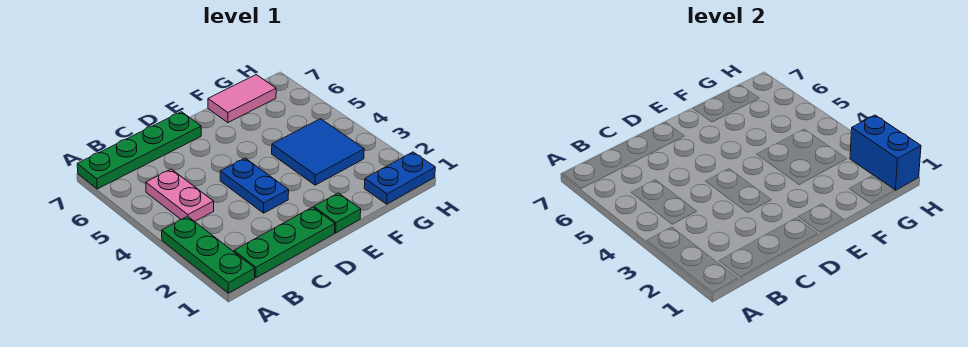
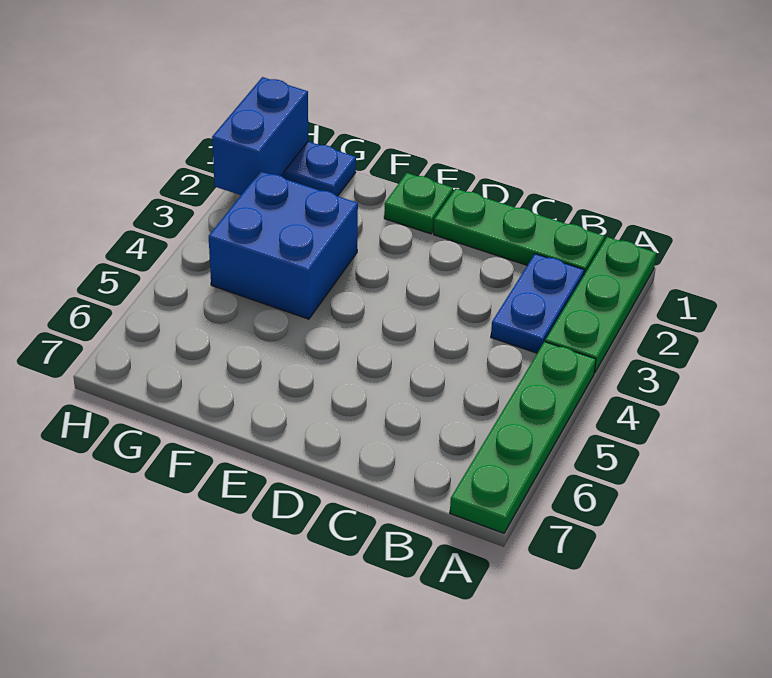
green plate A7:D7 level 1 -> green plate A4:A7 level 1
pink plate B4:B5 level 1 -> none
blue plate D3:D4 level 1 -> blue plate B2:B3 level 1
blue tile F3:G4 level 1 -> blue brick F3:G4 level 1
pink tile F7:G7 level 1 -> none

